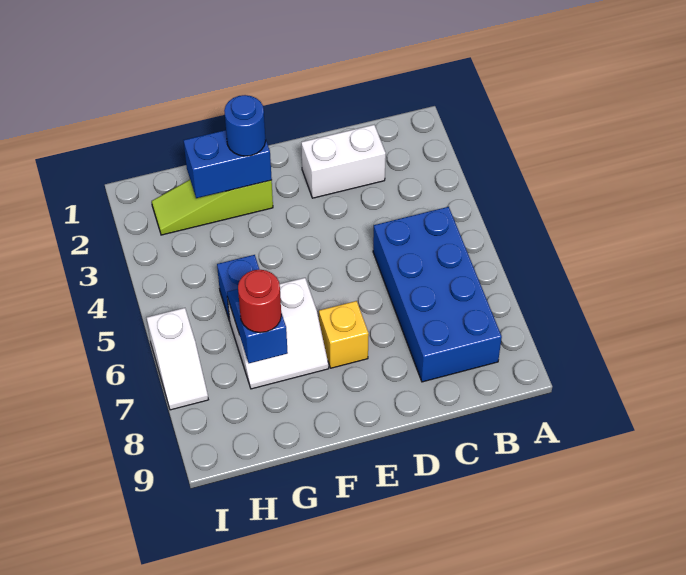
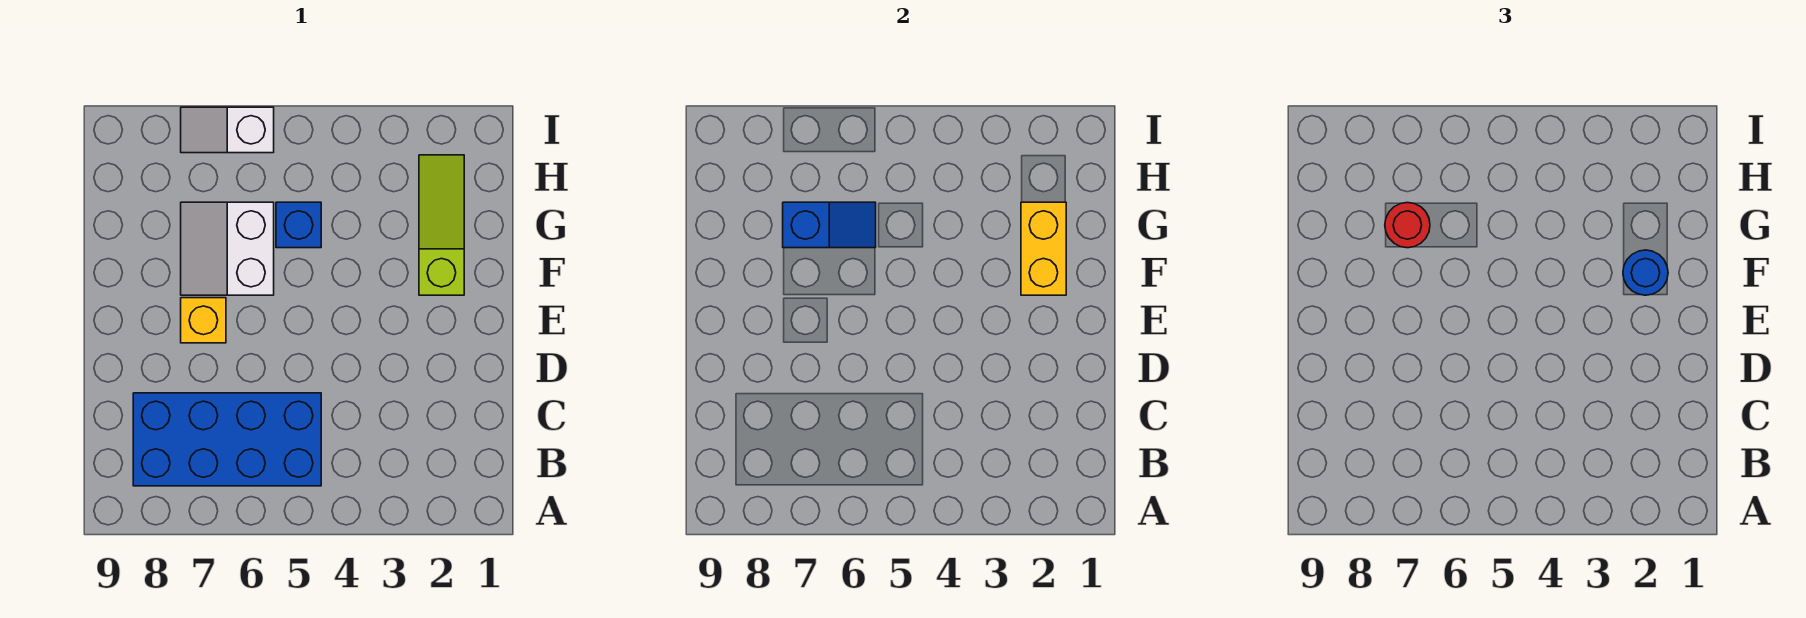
white brick C2:D2 level 1 -> none
blue brick F2:G2 level 2 -> yellow brick F2:G2 level 2

